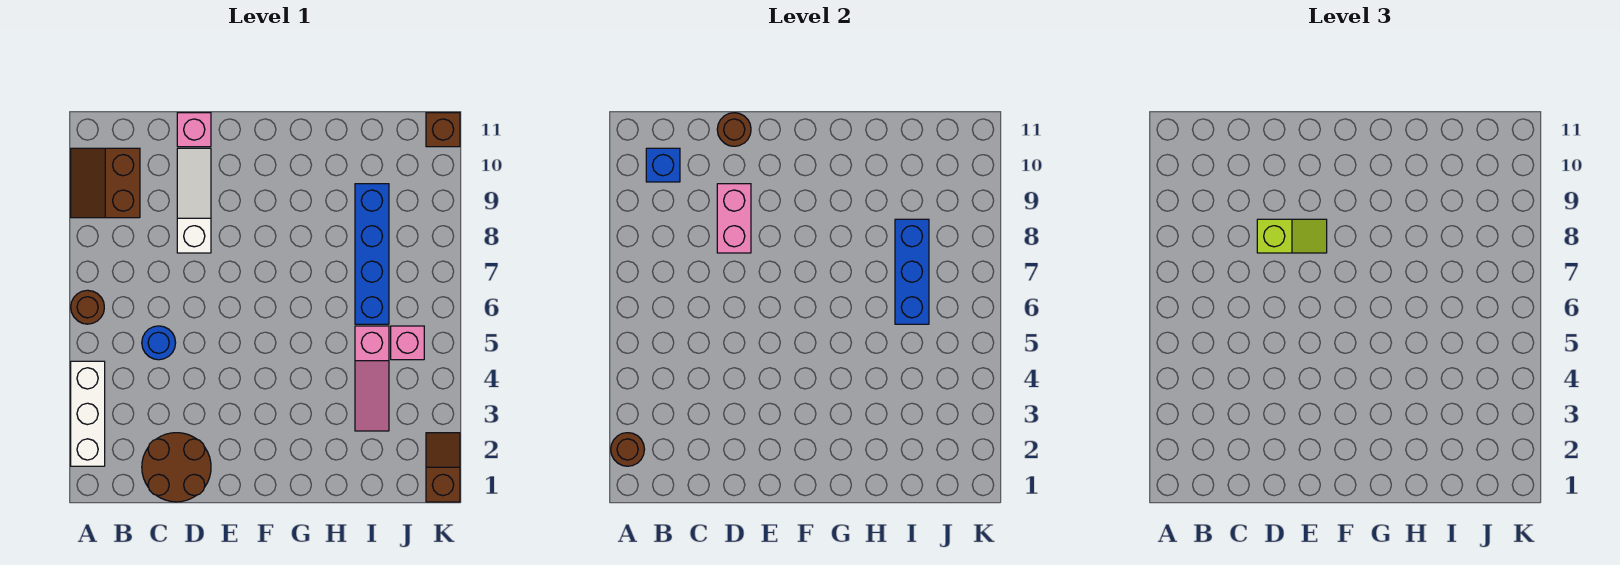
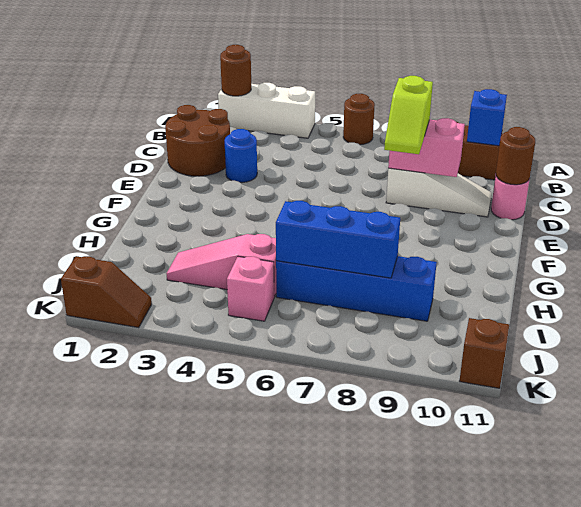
blue round brick C5 level 1 -> blue round brick D3 level 1
pink brick D11 level 1 -> pink round brick D11 level 1

